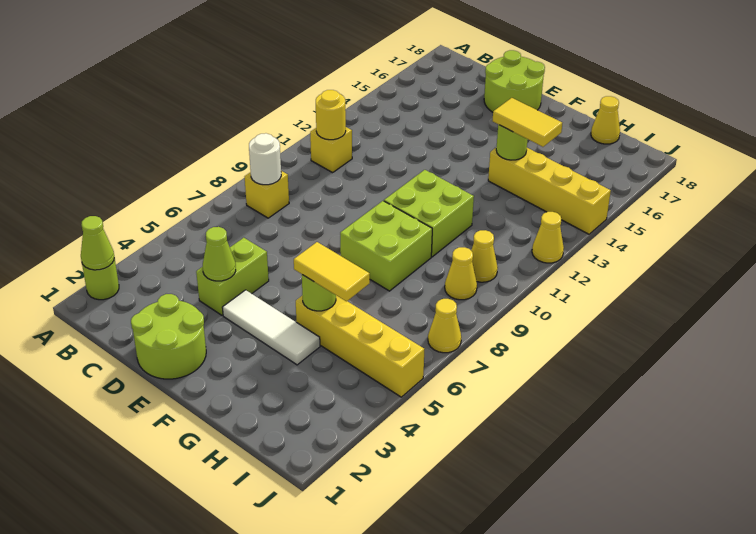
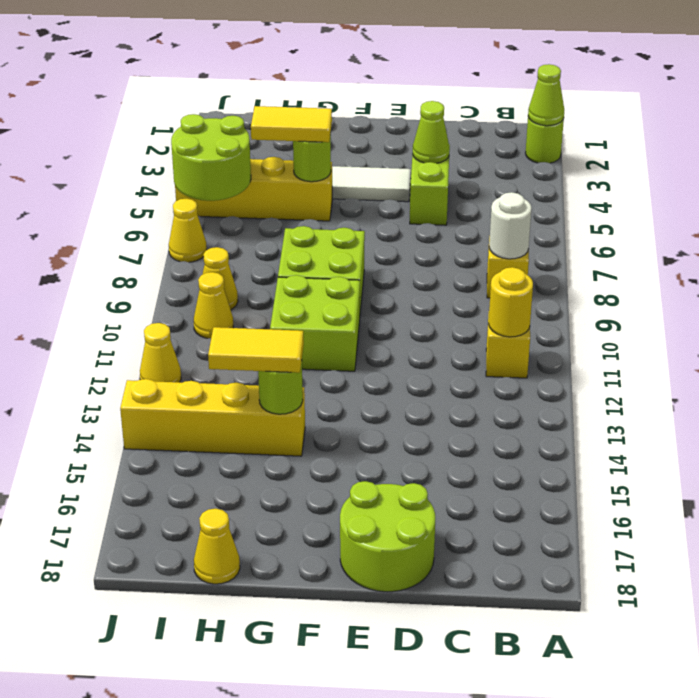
lime round brick D1:E2 level 1 -> lime round brick I5:J6 level 2

